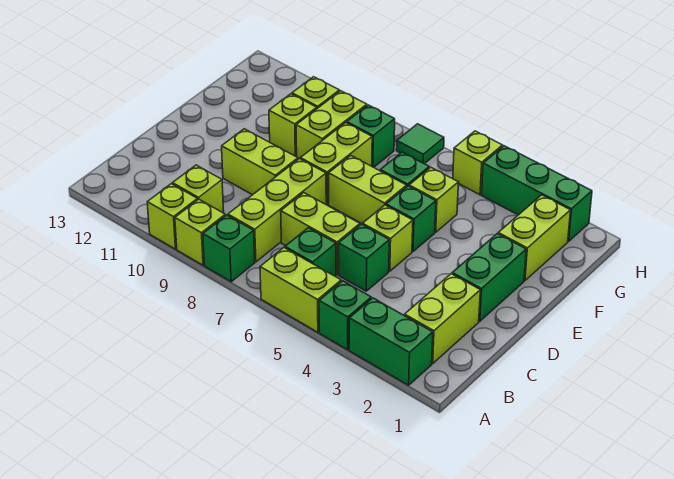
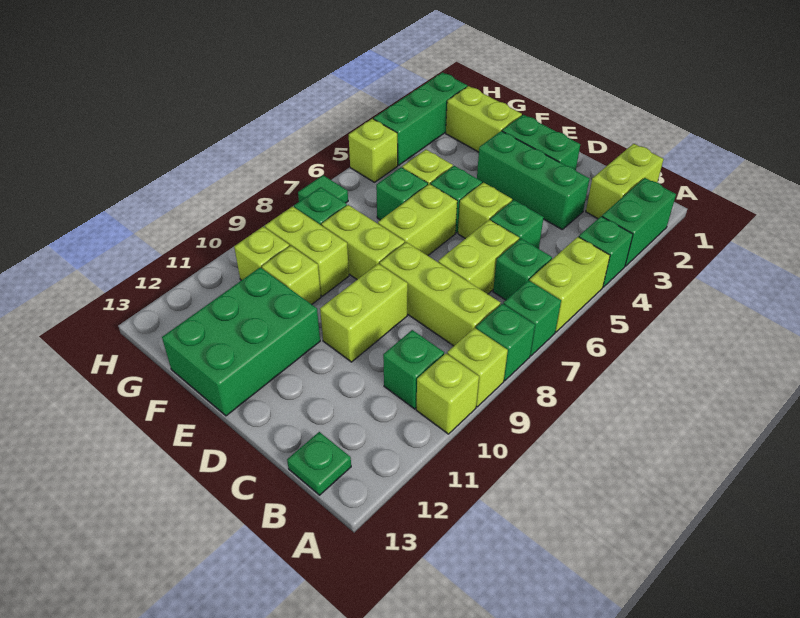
none -> green brick A7 level 1
lime brick B2:C2 level 1 -> lime brick B1:B2 level 1
lime brick B10 level 1 -> green brick B10 level 1
none -> green plate B13 level 1
none -> green brick C3:E3 level 1
none -> green brick E11:F13 level 1

